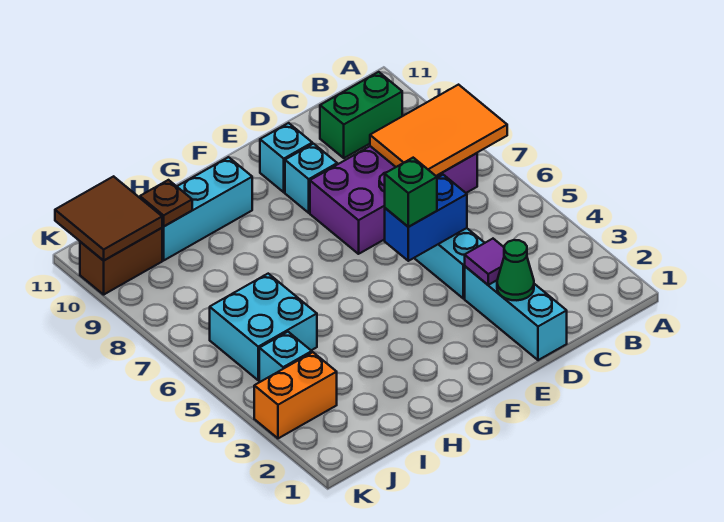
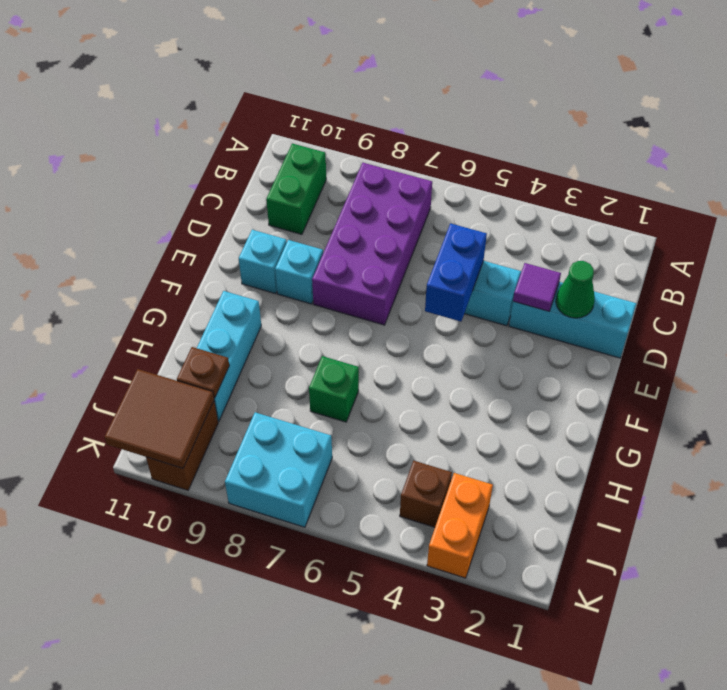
orange tile A7:C8 level 2 -> none
green brick E5 level 3 -> green brick H7 level 1
cyan brick I5:J6 level 1 -> cyan brick J7:K8 level 1
cyan brick J4 level 1 -> brown brick J4 level 1

